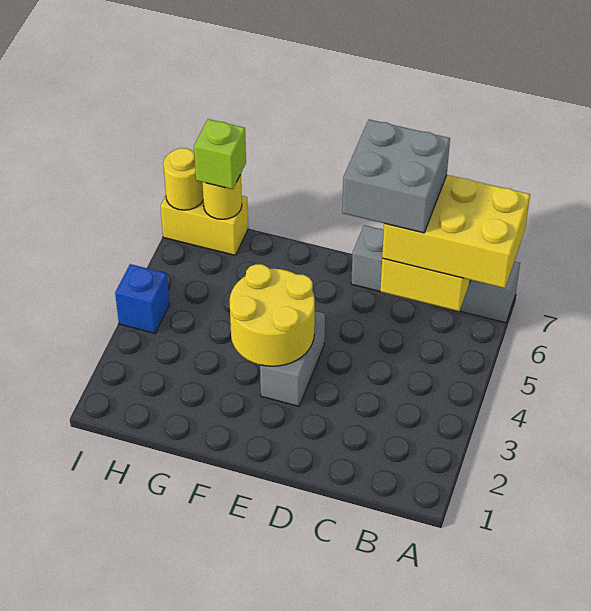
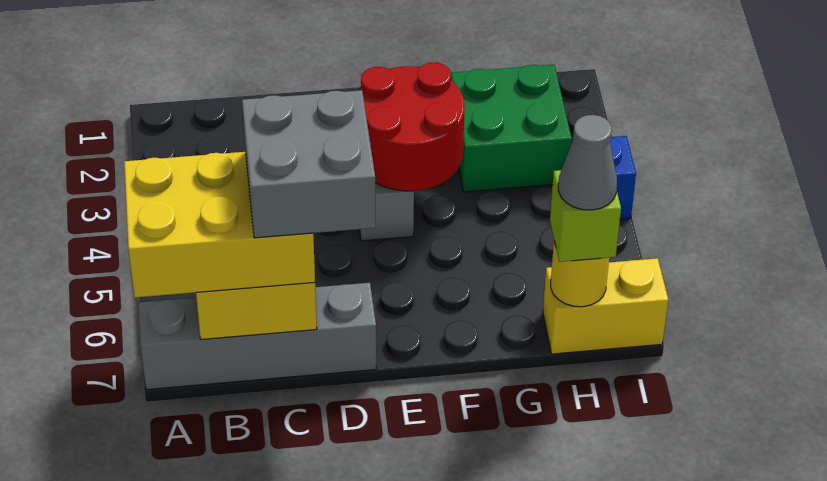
yellow round brick E3:F4 level 2 -> red round brick E3:F4 level 2
none -> green brick G2:H3 level 1
none -> grey cone H7 level 4
yellow round brick I7 level 2 -> none

